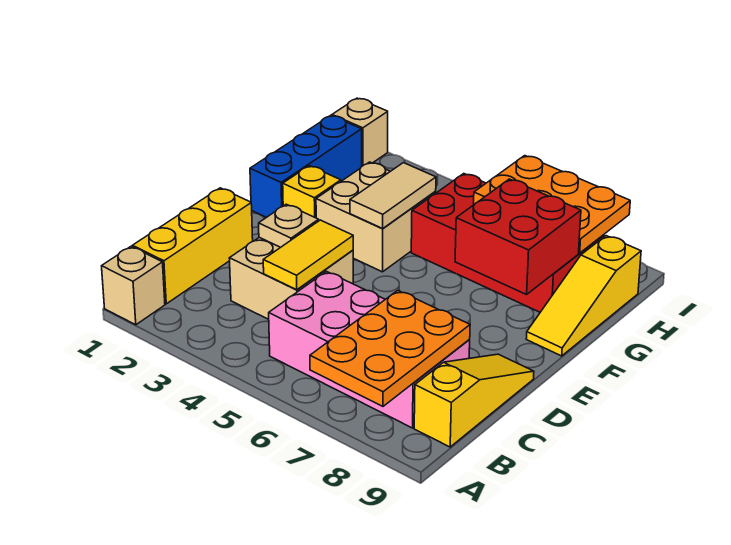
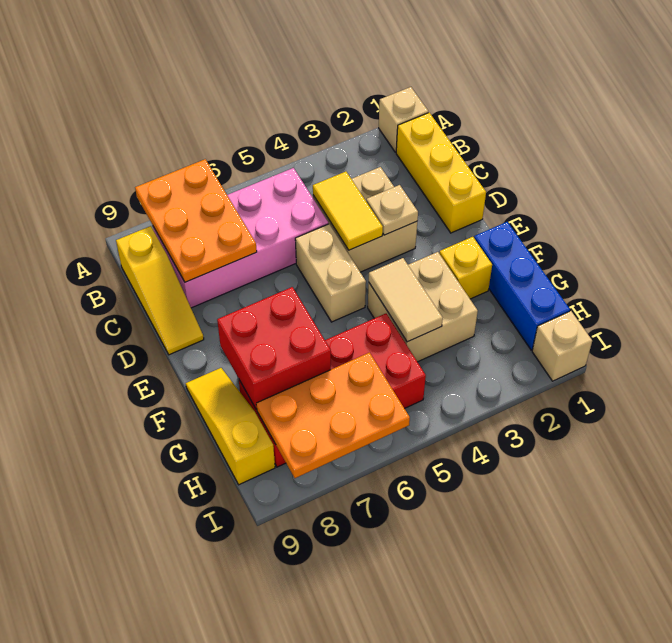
none -> tan brick D5:E5 level 1

